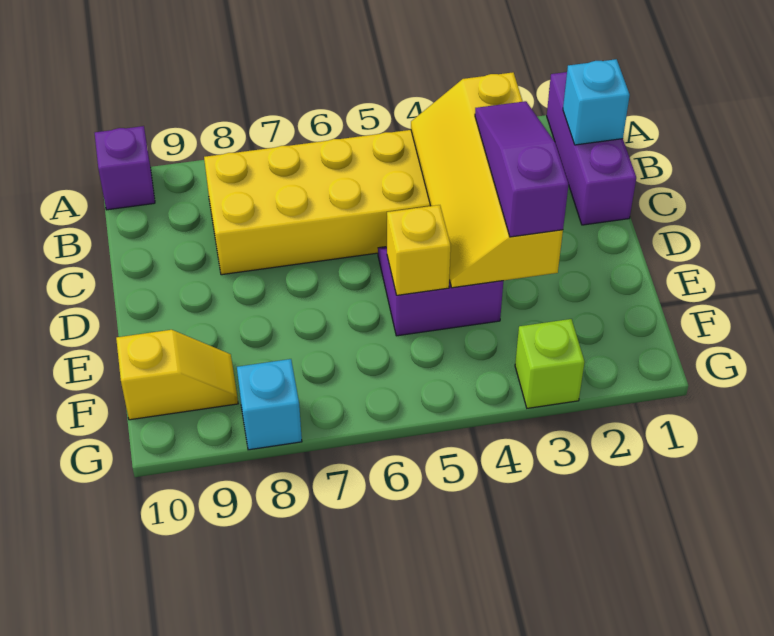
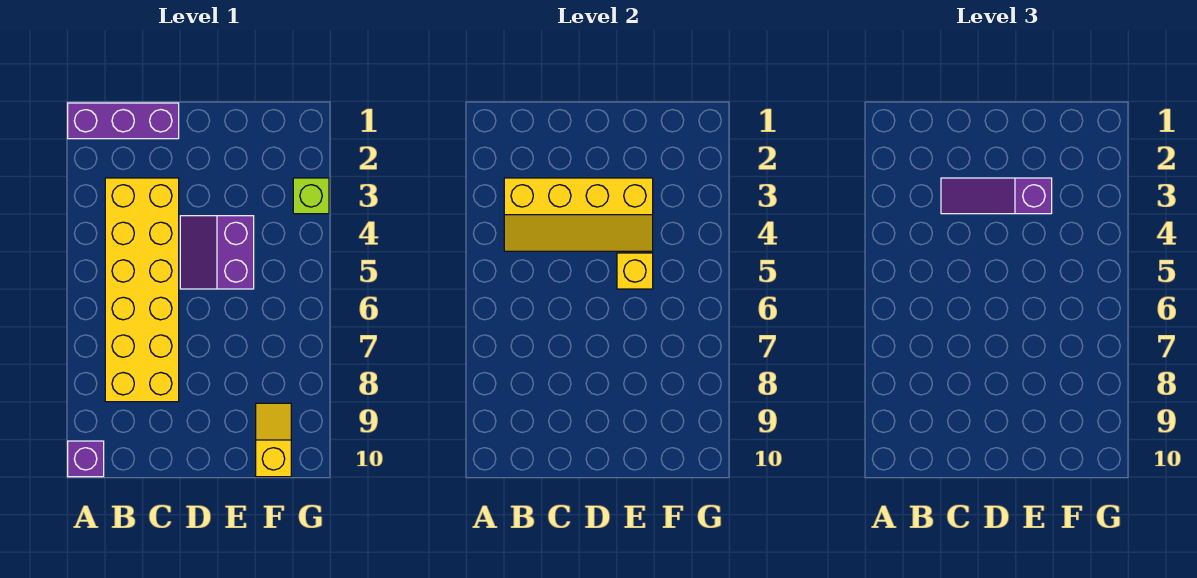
cyan brick B1 level 2 -> none
cyan brick G8 level 1 -> none

